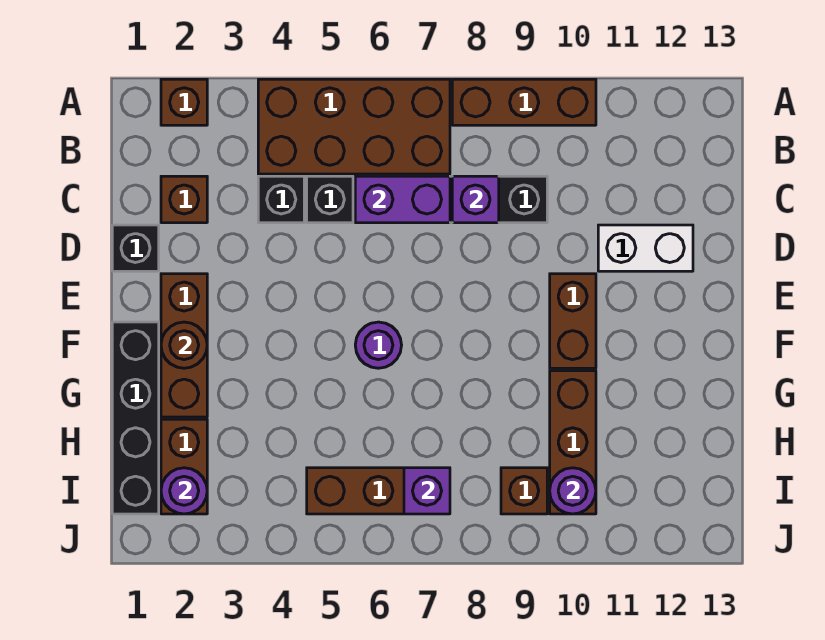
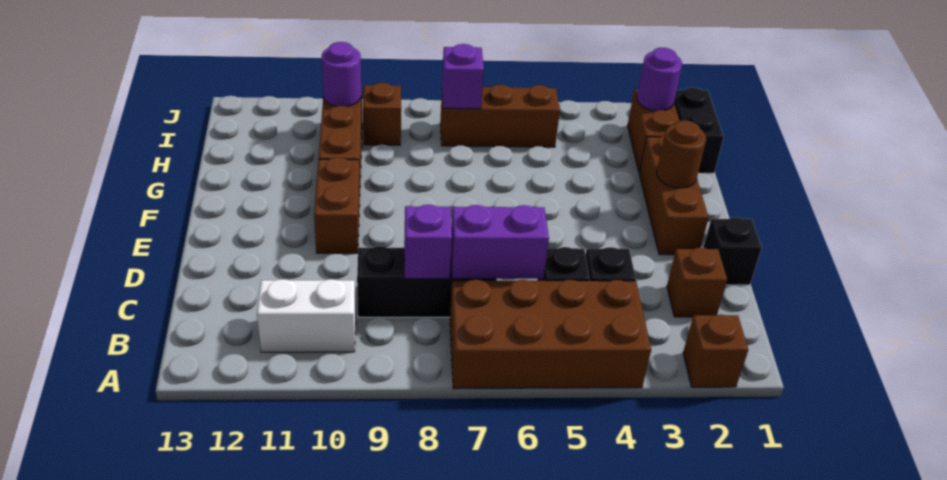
brown brick A8:A10 level 1 -> none
white brick D11:D12 level 1 -> white brick B10:B11 level 1
black brick F1:I1 level 1 -> black brick H1:I1 level 1
purple round brick F6 level 1 -> none

